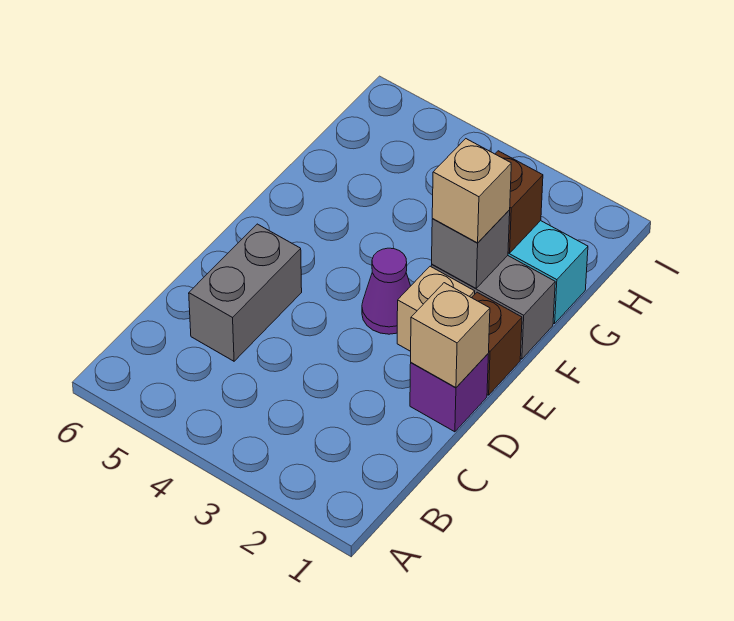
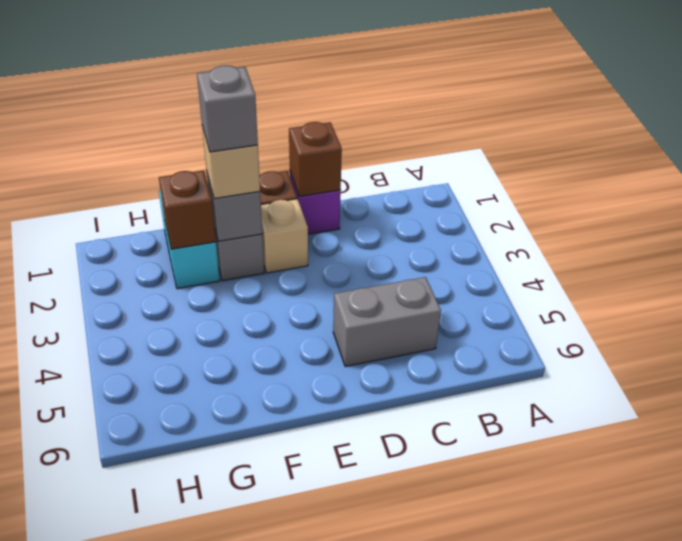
tan brick D1 level 2 -> brown brick D1 level 2
purple cone E3 level 1 -> none
none -> grey brick F2 level 4

